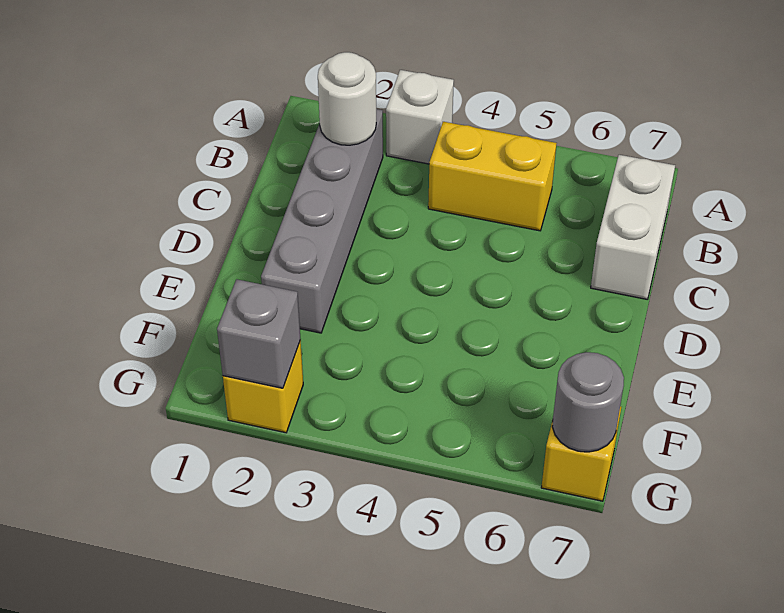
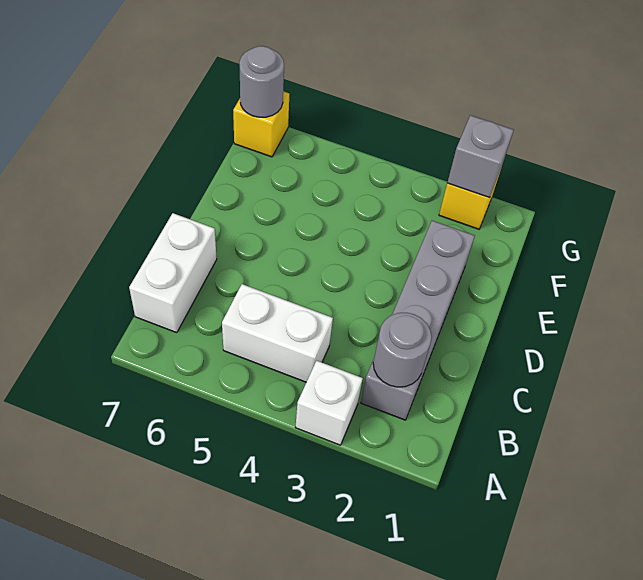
white round brick B2 level 2 -> grey round brick B2 level 2
yellow brick B4:B5 level 1 -> white brick B4:B5 level 1

